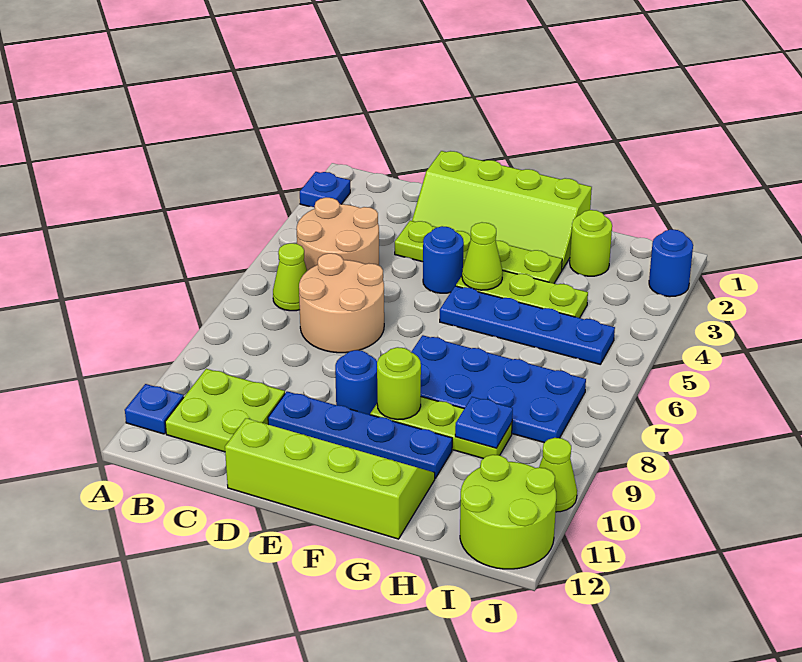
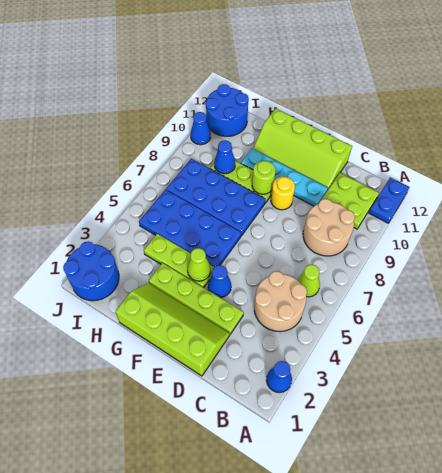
blue plate A2 level 1 -> blue cone A2 level 1
blue plate A11 level 1 -> blue plate A11:A12 level 1
tan round brick C6:D7 level 1 -> tan round brick B8:C9 level 1
blue plate D10:G10 level 1 -> cyan plate D10:G10 level 1
blue round brick E4 level 1 -> blue cone E4 level 1
blue round brick E9 level 1 -> yellow round brick E9 level 1
blue plate F5:I5 level 1 -> blue plate F5:I6 level 1
lime round brick H2 level 1 -> none
blue plate H9 level 2 -> blue cone H9 level 2
lime round brick I11:J12 level 1 -> blue round brick I11:J12 level 1
blue round brick J2 level 1 -> blue round brick I1:J2 level 1
lime cone J10 level 1 -> blue cone J10 level 1

